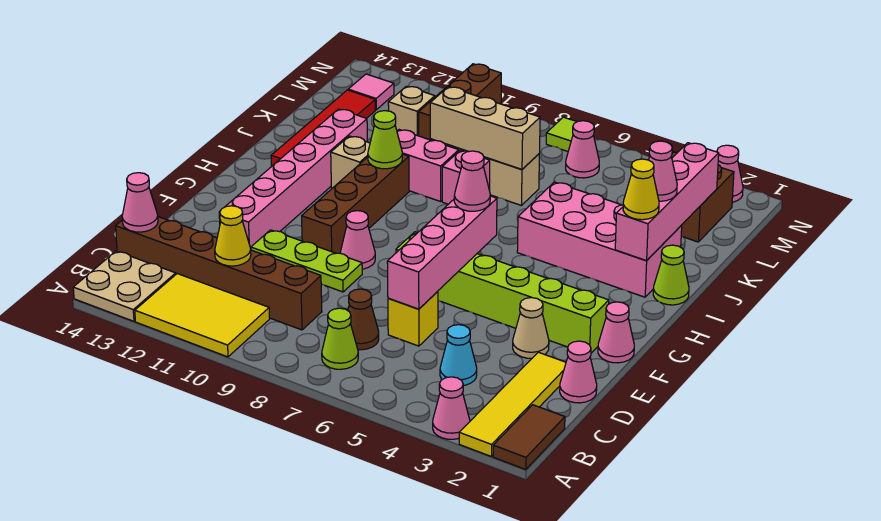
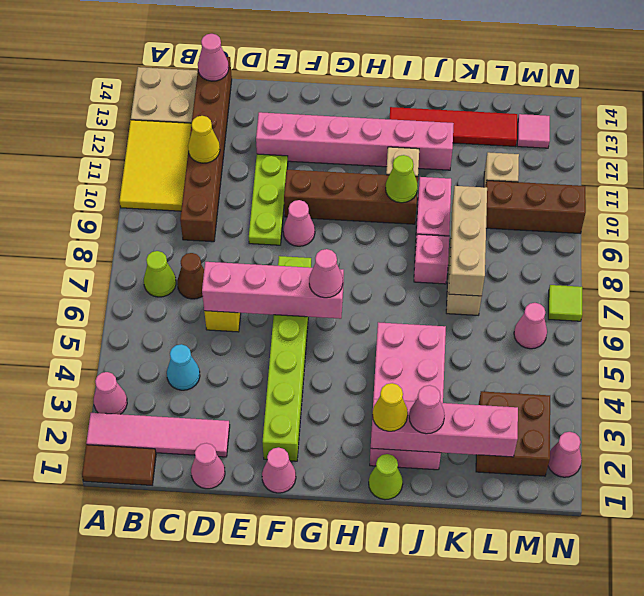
yellow tile A2:D2 level 1 -> pink tile A2:D2 level 1
tan cone E3 level 1 -> none

